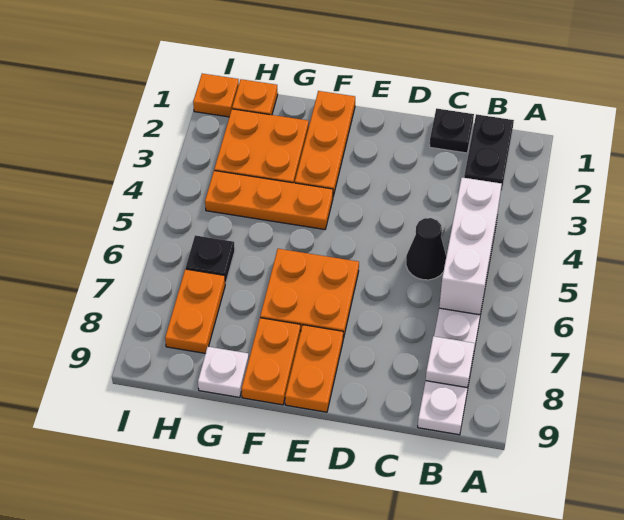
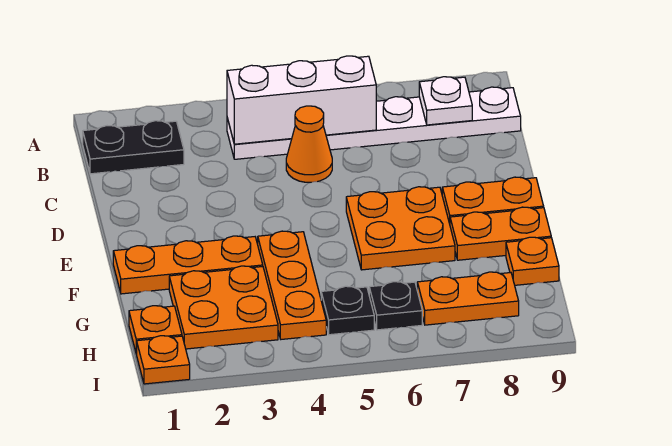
black plate C1 level 1 -> black plate H5 level 1
black cone C5 level 1 -> orange cone C5 level 1
white plate G9 level 1 -> orange plate G9 level 1

